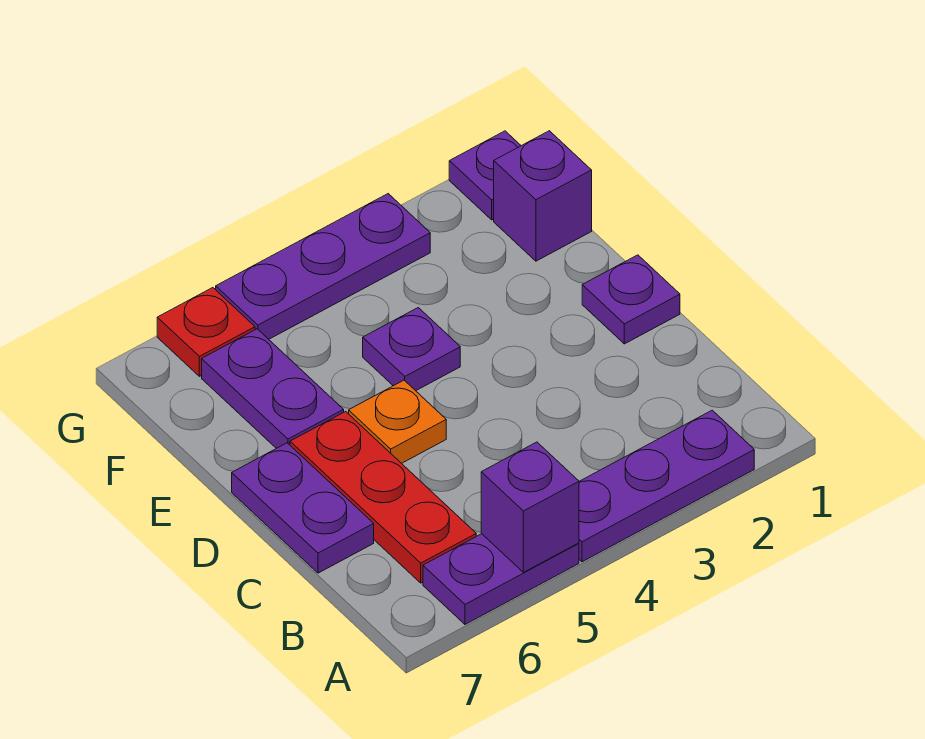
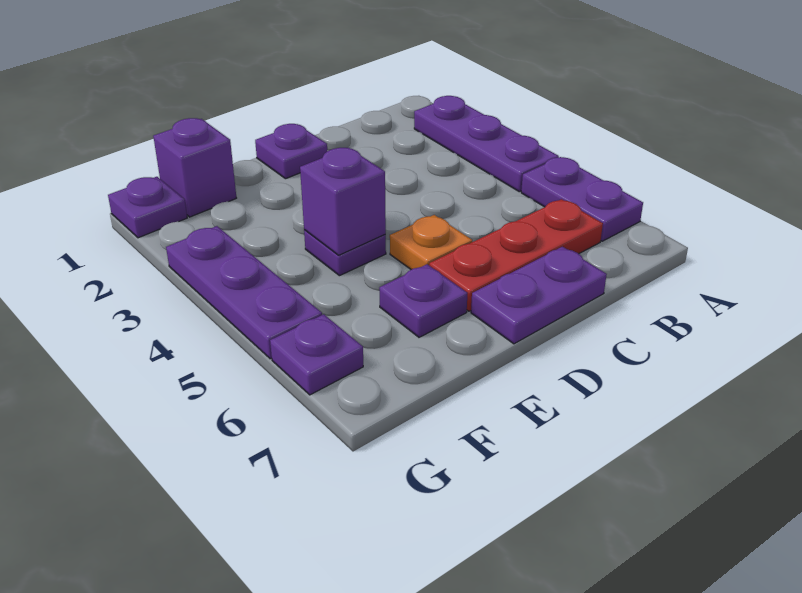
purple brick A5 level 2 -> purple brick E4 level 2
purple plate E6:F6 level 1 -> purple plate E6 level 1
red plate G6 level 1 -> purple plate G6 level 1

